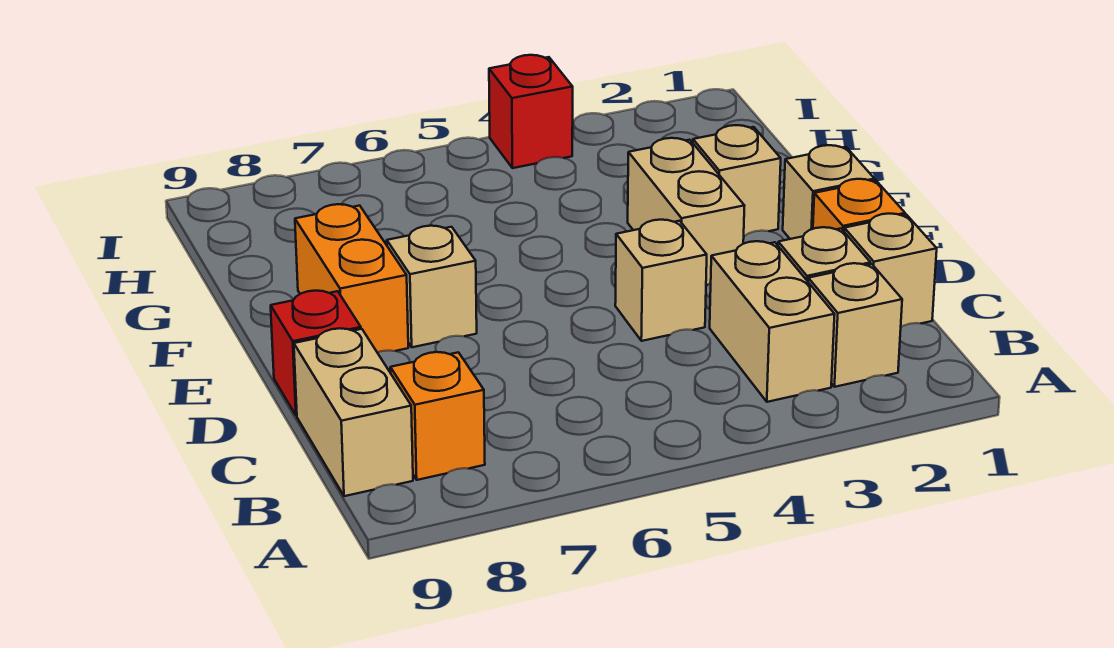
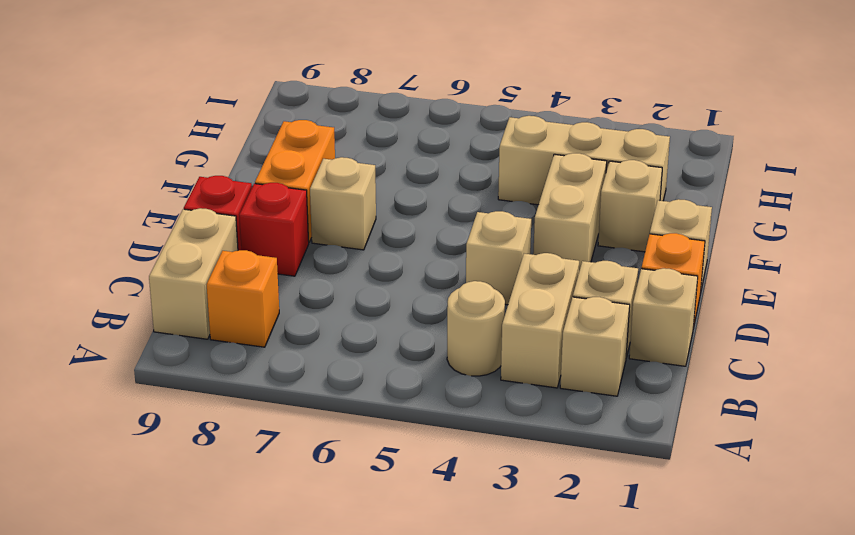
none -> tan round brick B4 level 1
none -> tan brick G2:G4 level 1
red brick I4 level 1 -> red brick D8 level 1

